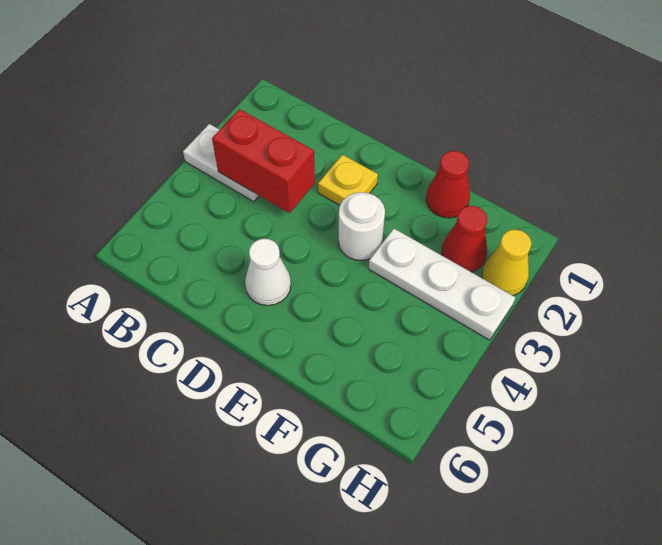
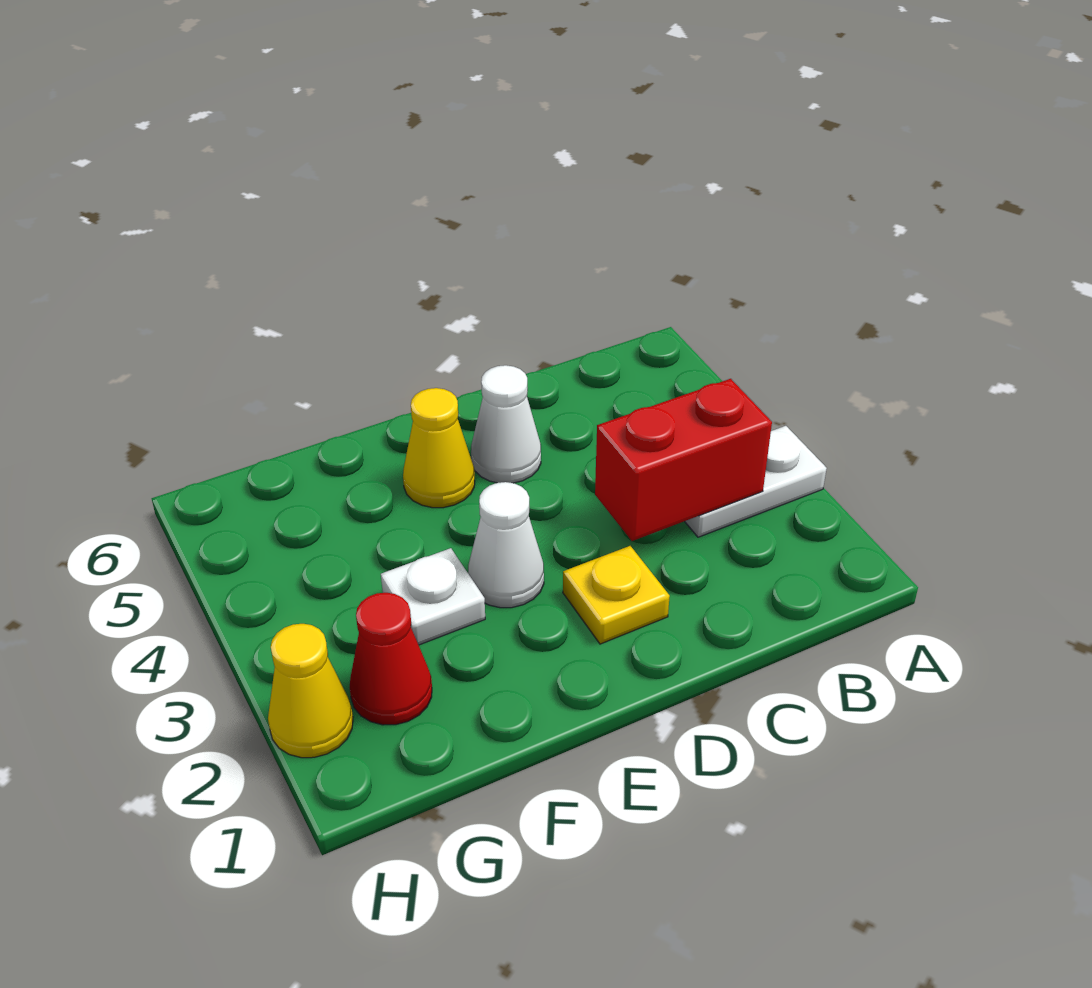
white round brick E3 level 1 -> white cone E3 level 1
none -> yellow cone E5 level 1
red cone F1 level 1 -> none
white plate F3:H3 level 1 -> white plate F3 level 1

